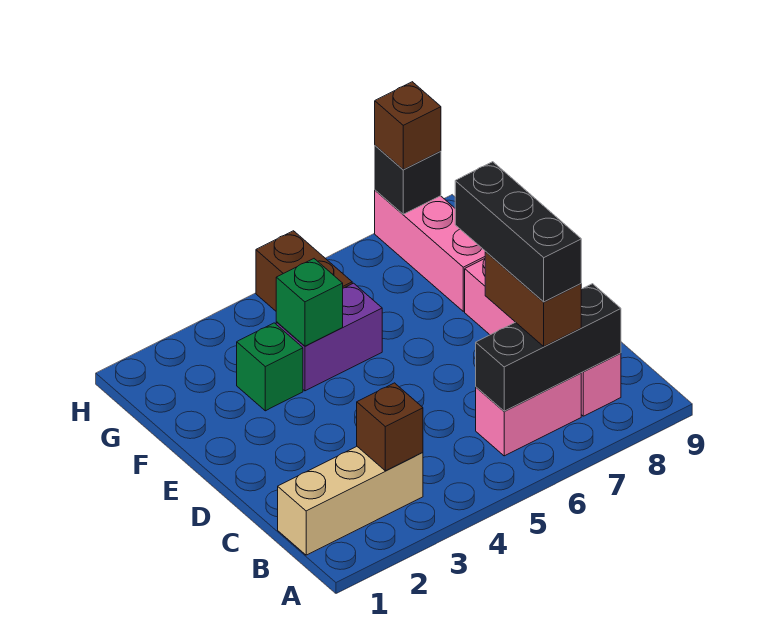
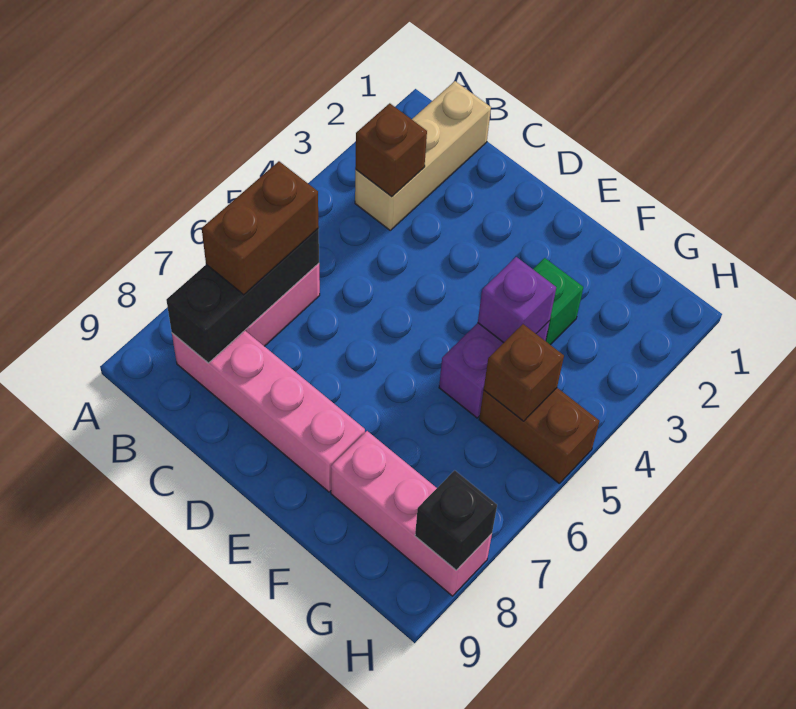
brown brick B7:C7 level 3 -> brown brick B6:B7 level 3
black brick B7:D7 level 4 -> none
green brick F4 level 2 -> purple brick F4 level 2
brown brick H8 level 3 -> brown brick G5 level 2

